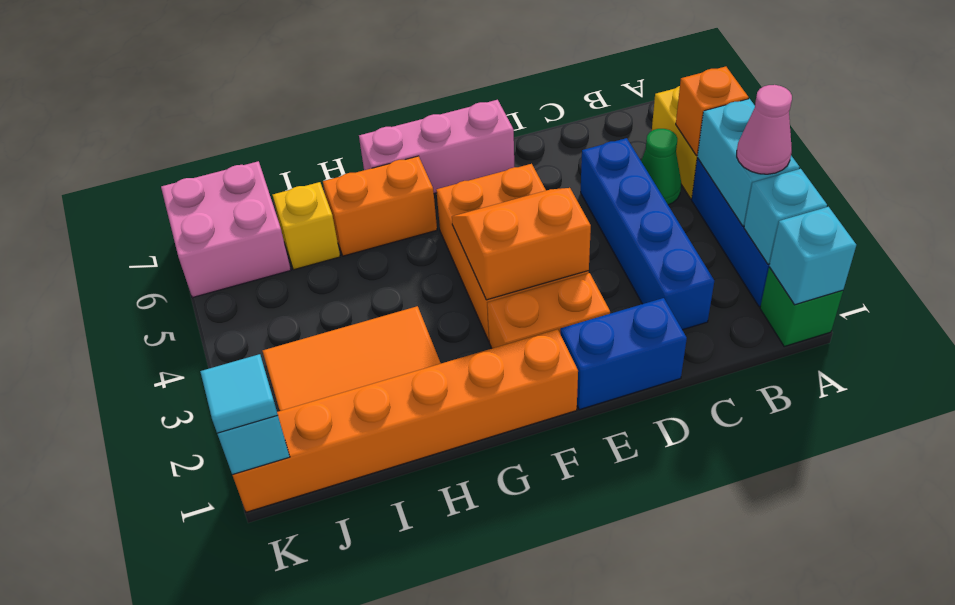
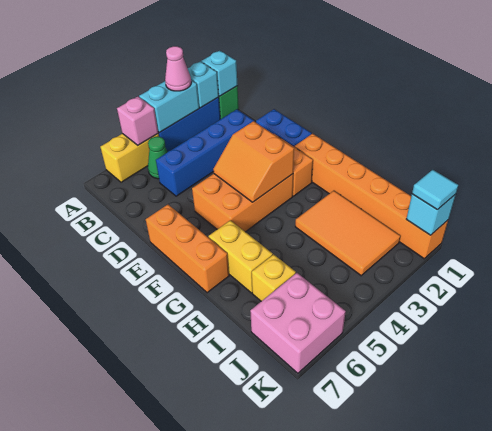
orange brick A5 level 2 -> pink brick A5 level 2
pink brick E7:G7 level 1 -> orange brick E7:G7 level 1
orange brick G6:H6 level 1 -> yellow brick G6:H6 level 1

